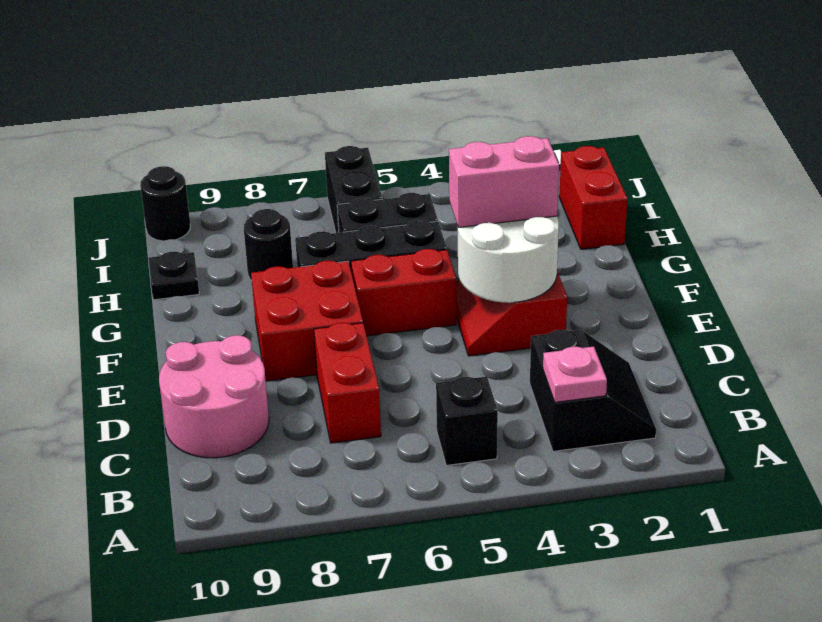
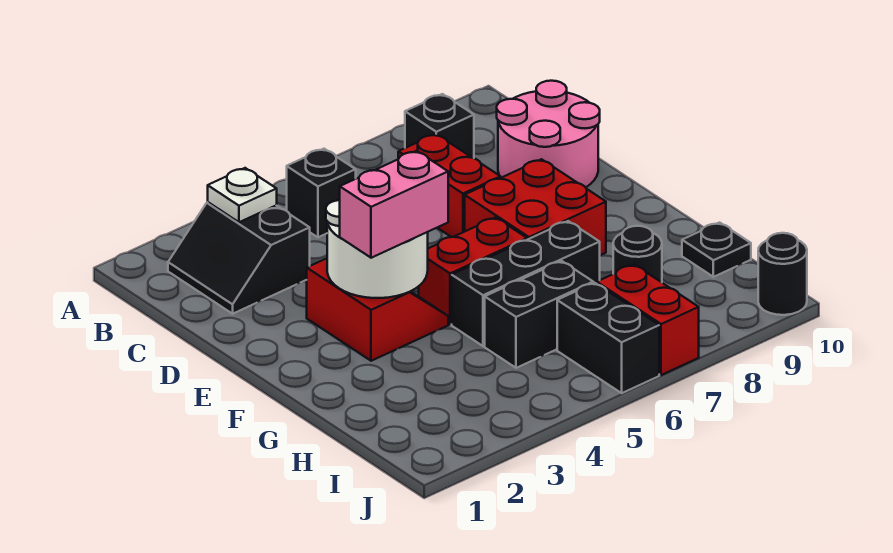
pink plate B3 level 2 -> white plate B3 level 2
none -> black brick B8 level 1
red brick H1:I1 level 1 -> red brick I7:J7 level 1

